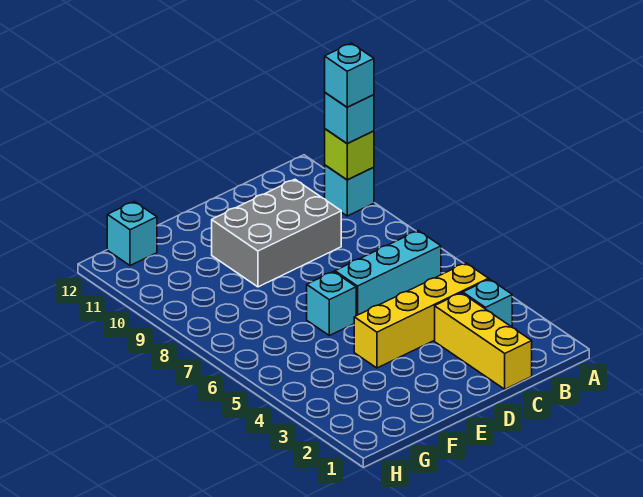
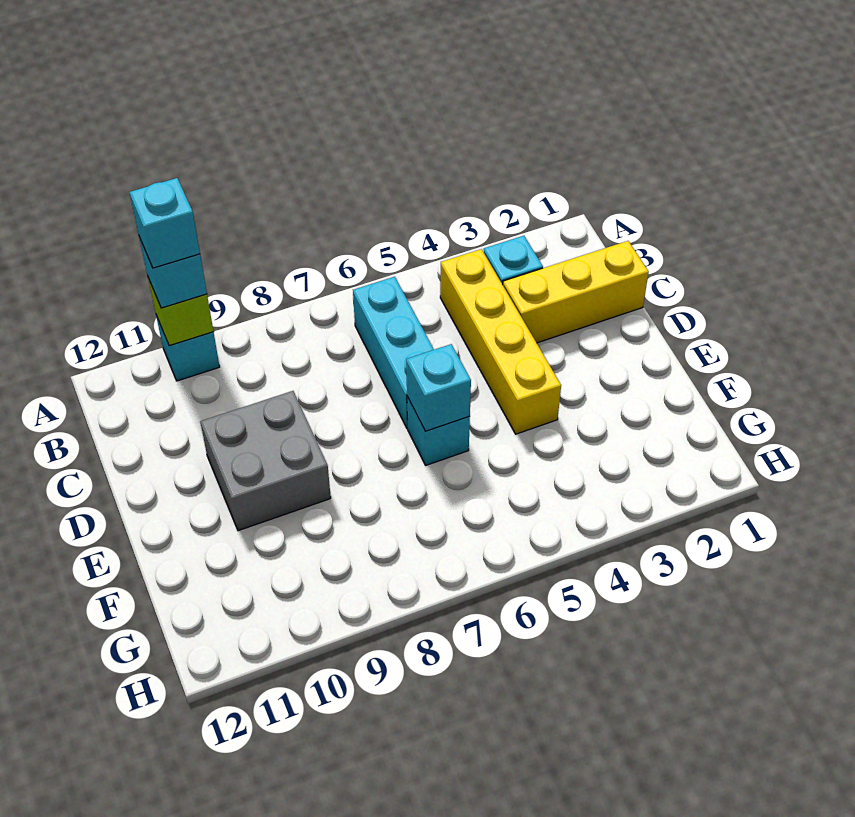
grey brick C9:E10 level 1 -> grey brick D9:E10 level 1
cyan brick G12 level 1 -> cyan brick E6 level 2

